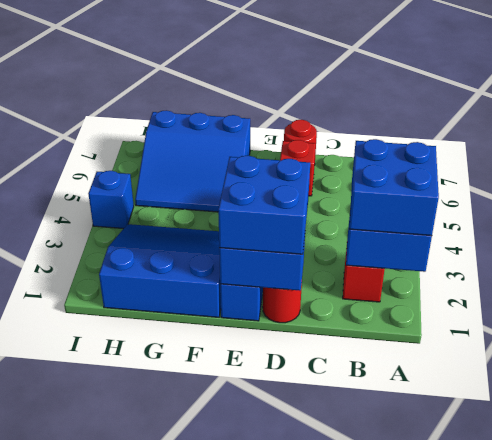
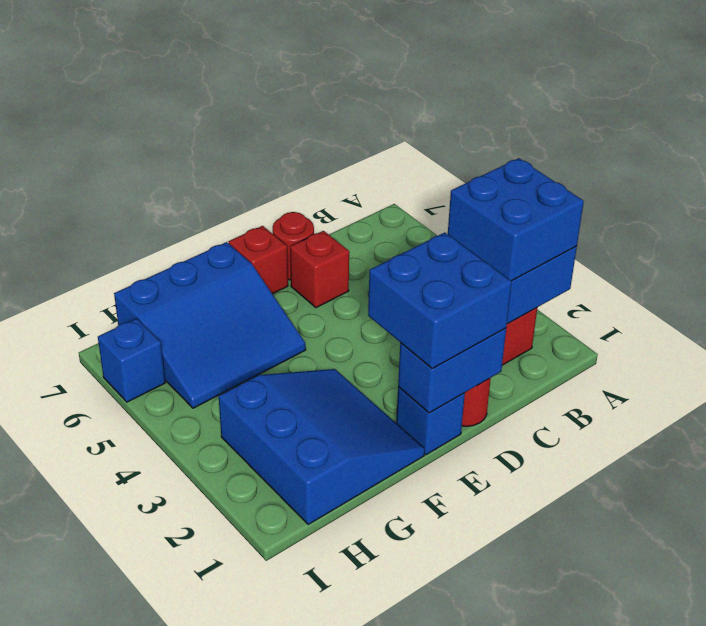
none -> red brick E7 level 1
blue slope F1:H3 level 1 top 1 -> blue slope F1:H3 level 1 top H
blue brick I4 level 1 -> blue brick I6 level 1

